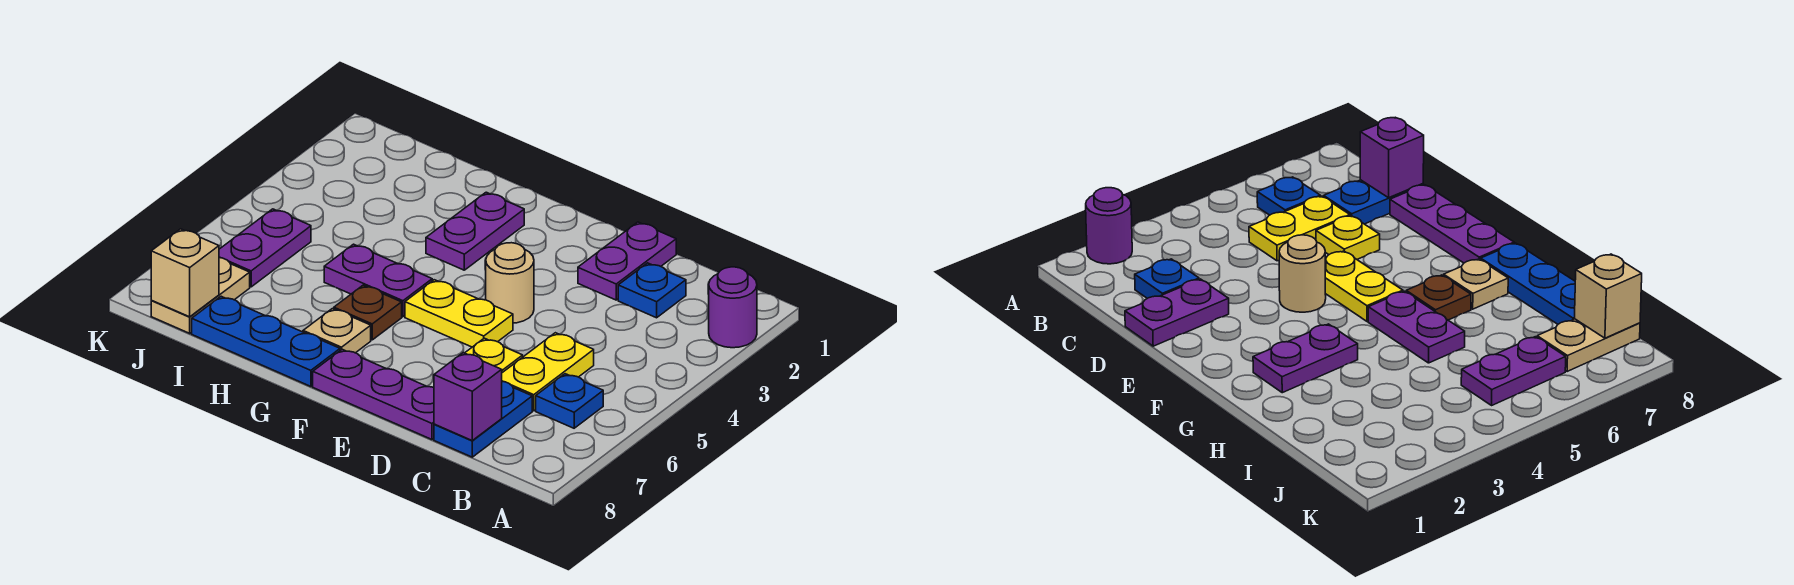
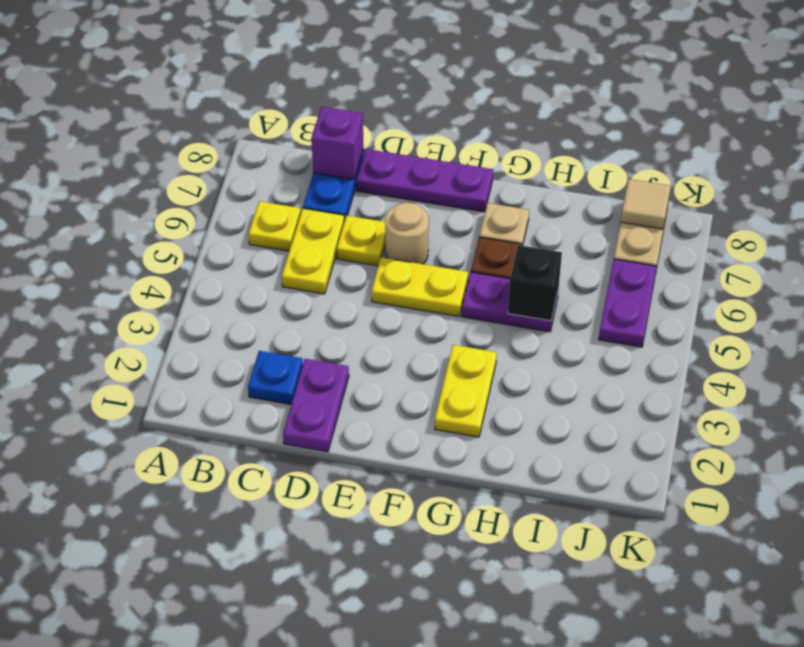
purple round brick A2 level 1 -> none
blue plate B6 level 1 -> yellow plate B6 level 1
tan round brick E4 level 1 -> tan round brick E6 level 1
purple plate G2:G3 level 1 -> yellow plate G2:G3 level 1
blue plate G8:I8 level 1 -> none
none -> black brick H5 level 2
tan brick J8 level 2 -> tan tile J8 level 2

